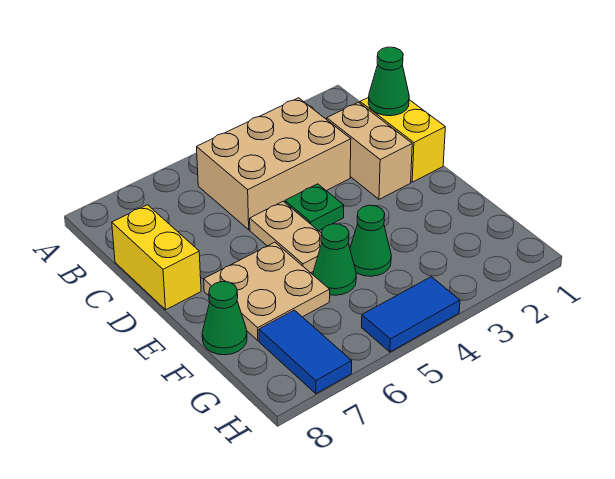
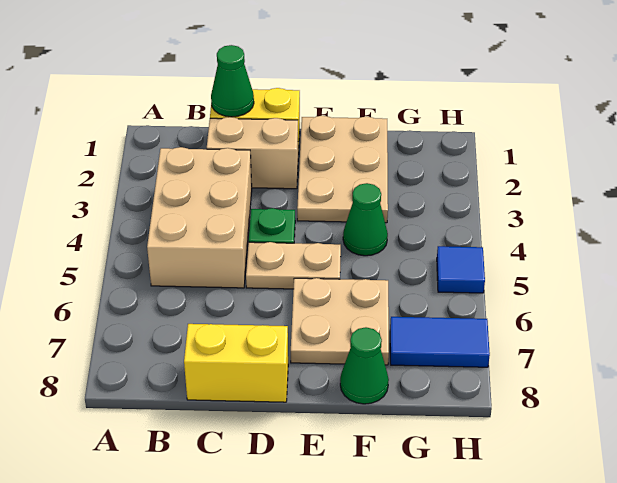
none -> tan plate E1:F3 level 1
green cone F5 level 1 -> none
blue tile H4:H5 level 1 -> blue tile H5 level 1

